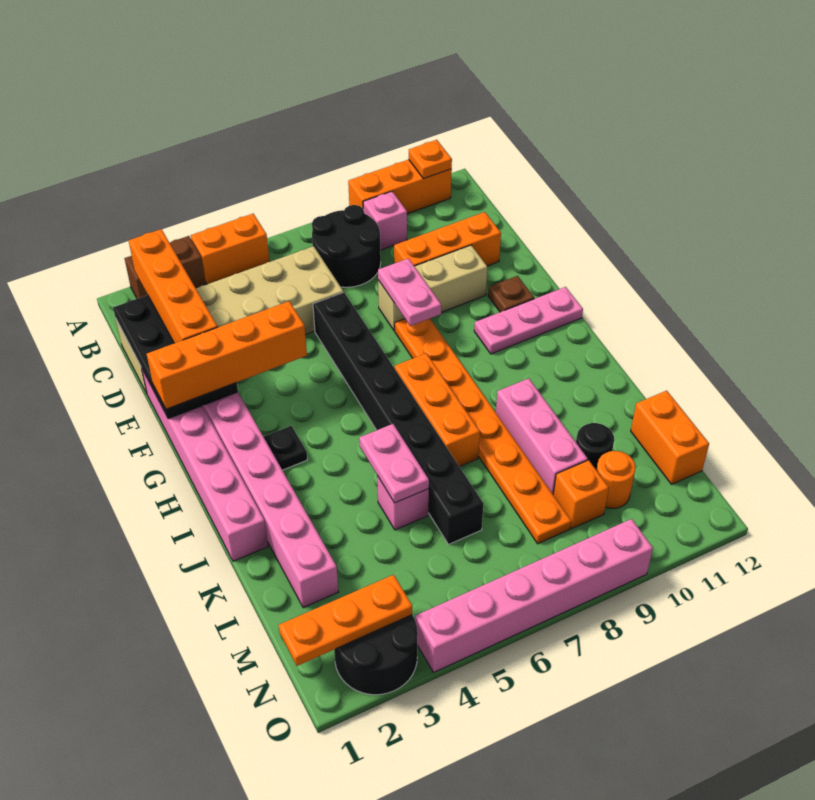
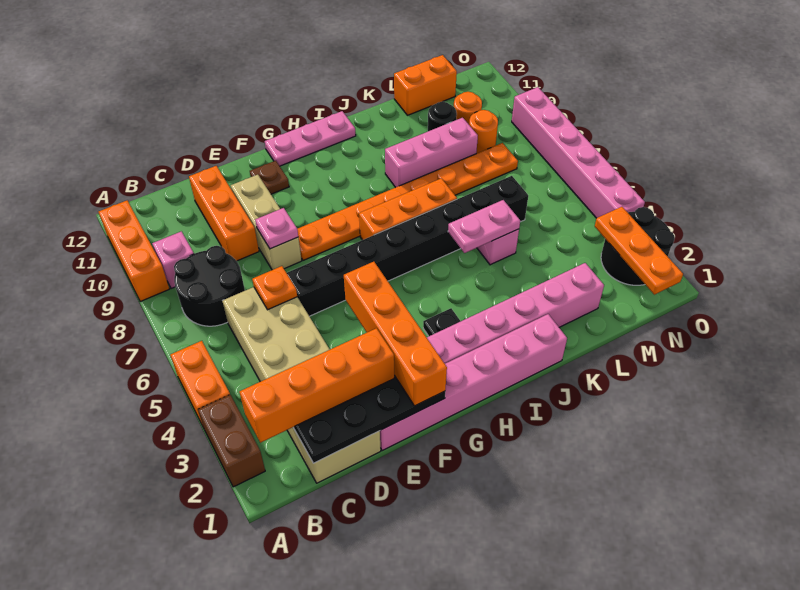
orange plate A11 level 2 -> orange plate D6 level 2
pink plate E8:F8 level 2 -> pink plate E8 level 2
pink plate G10:G12 level 1 -> pink plate G12:I12 level 1
orange brick M9 level 1 -> orange round brick M9 level 1

